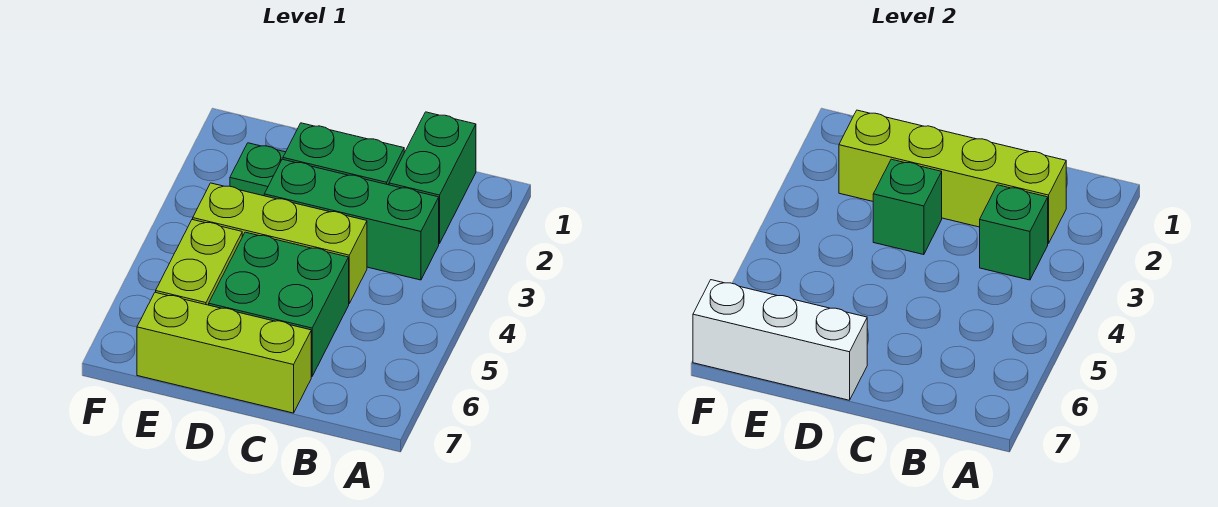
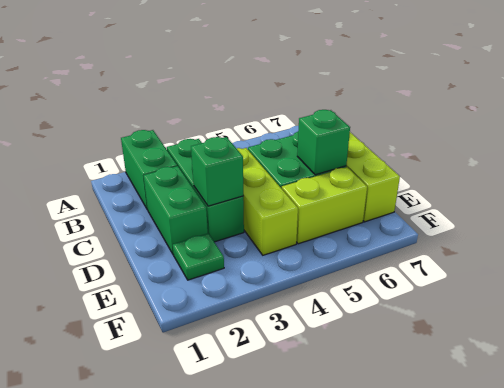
green brick B1:B2 level 1 -> green brick A2:B2 level 1
lime brick B2:E2 level 2 -> none
green brick B3 level 2 -> green brick D6 level 2
white brick D7:F7 level 2 -> none

